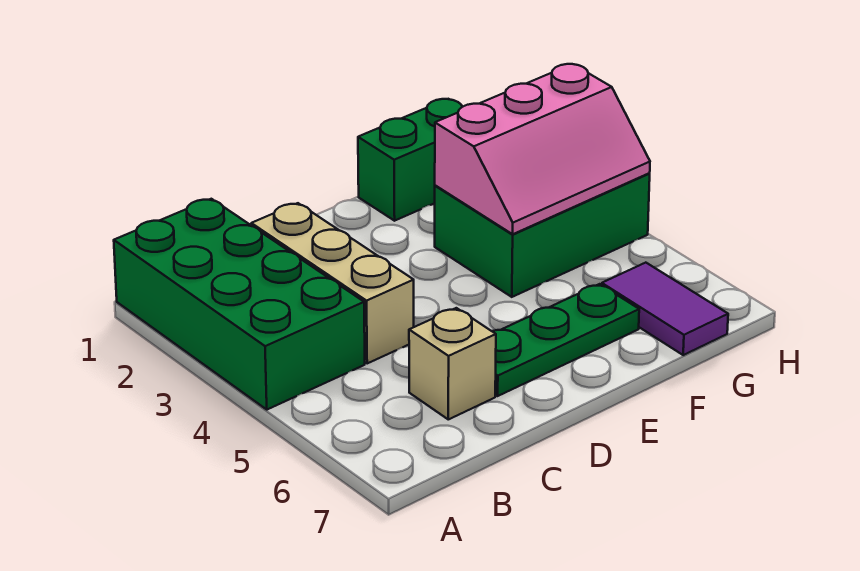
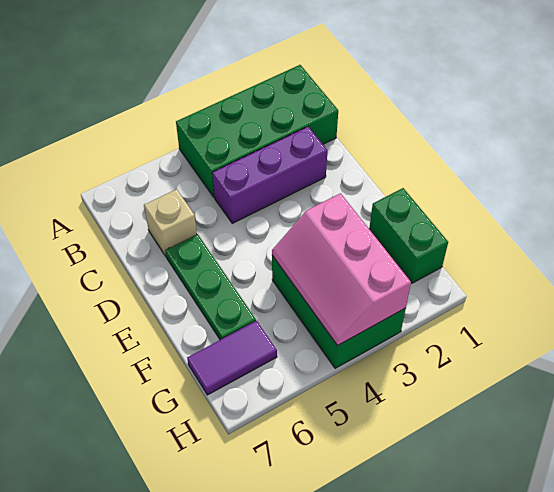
tan brick C2:C4 level 1 -> purple brick C2:C4 level 1

